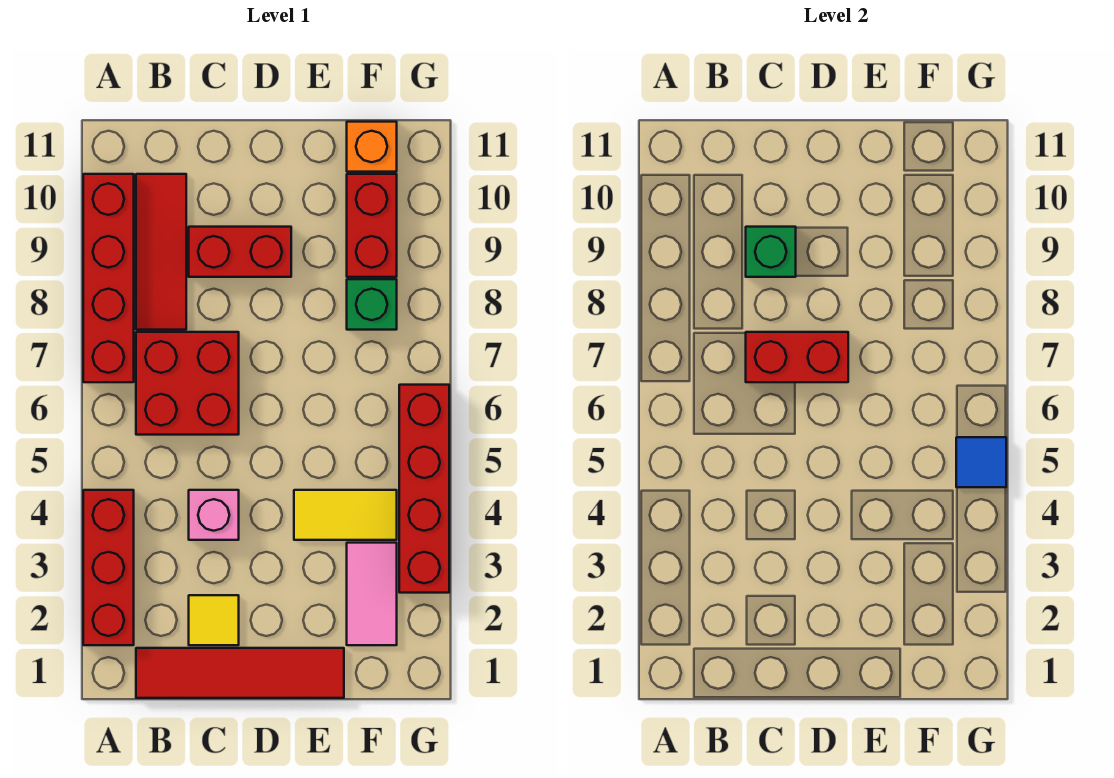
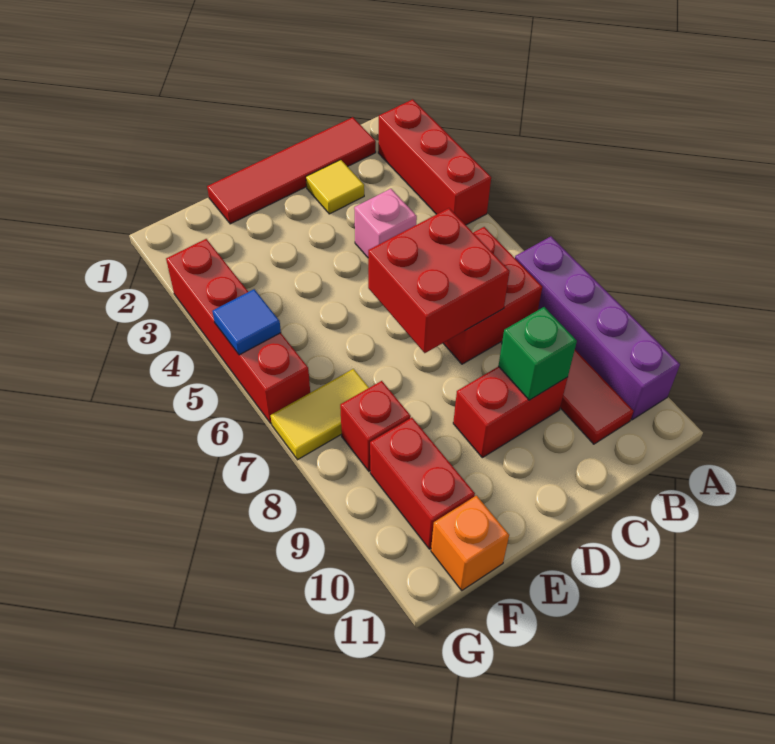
red brick A7:A10 level 1 -> purple brick A7:A10 level 1
red brick C7:D7 level 2 -> red brick C6:D7 level 2
yellow tile E4:F4 level 1 -> yellow tile F7:G7 level 1
pink tile F2:F3 level 1 -> none
green brick F8 level 1 -> red brick F8 level 1

